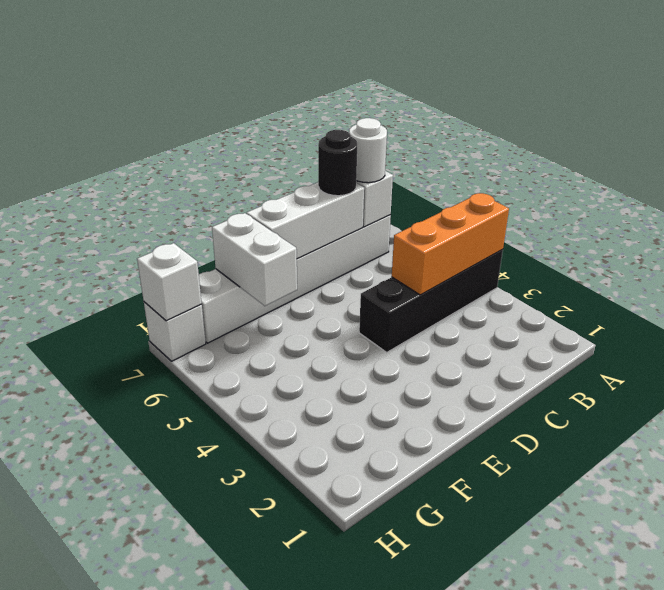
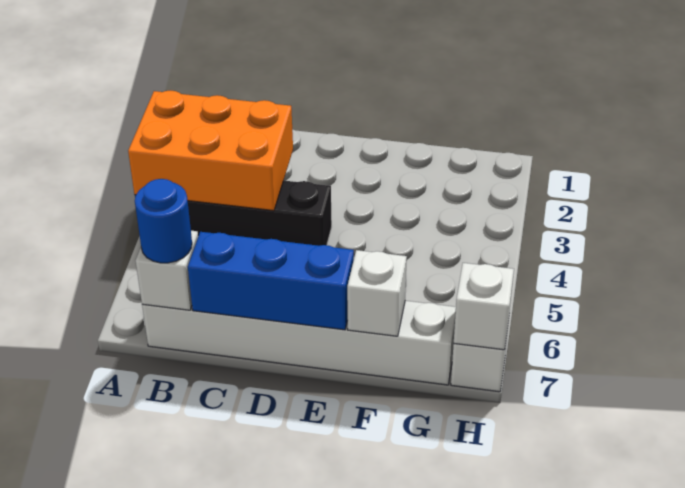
orange brick A4:C4 level 2 -> orange brick A3:C4 level 2
white round brick B7 level 3 -> blue round brick B7 level 3
white brick C7:E7 level 2 -> blue brick C7:E7 level 2
black round brick C7 level 3 -> none
white brick F6:F7 level 2 -> white brick F7 level 2

